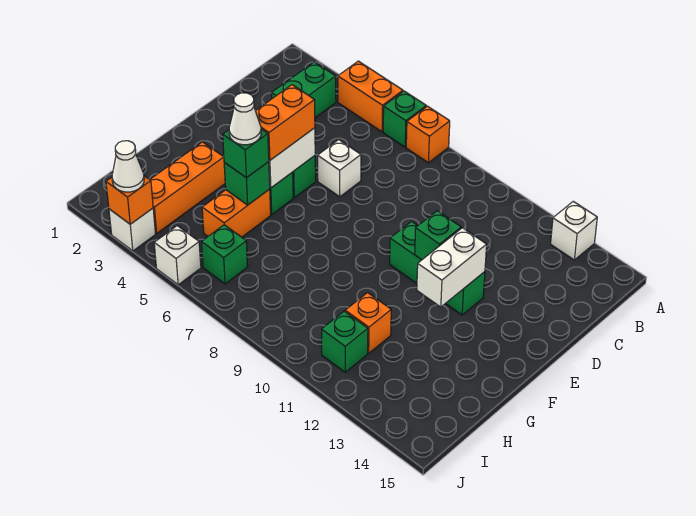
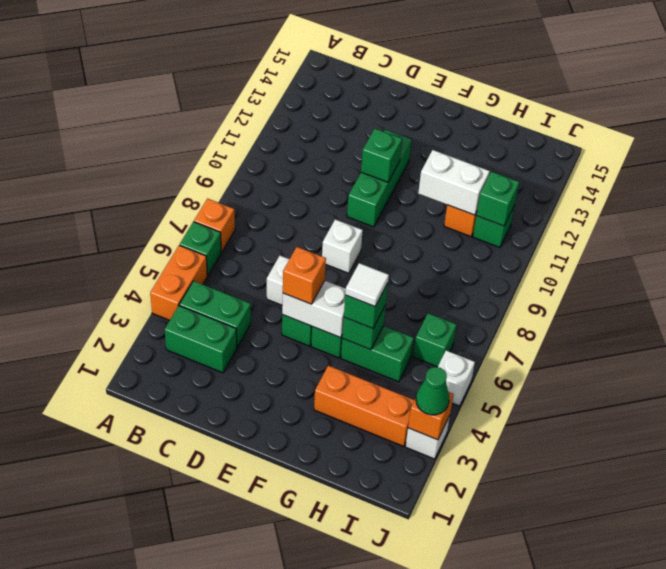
white brick A13 level 1 -> white brick E8 level 1
none -> green brick B4:C4 level 1
orange brick E5:F5 level 3 -> orange brick E5 level 3
white brick E12:F12 level 2 -> white brick G11:H11 level 2
orange brick G5:H5 level 1 -> green brick G5:H5 level 1
white cone G5 level 4 -> white tile G5 level 4
none -> green brick I11 level 2
white cone J3 level 3 -> green cone J3 level 3

